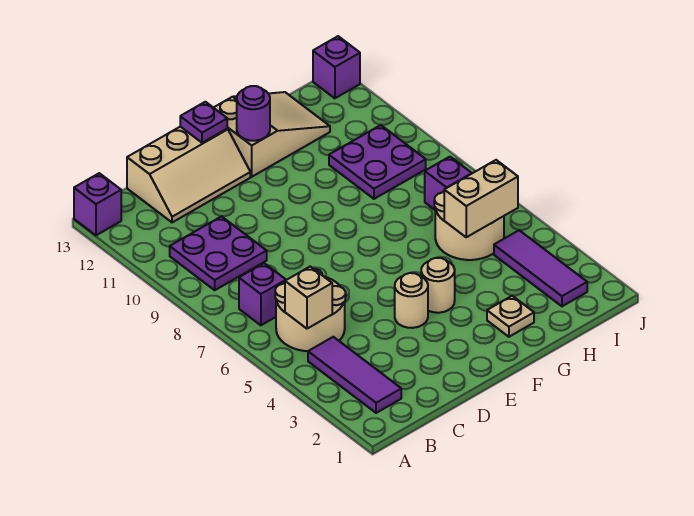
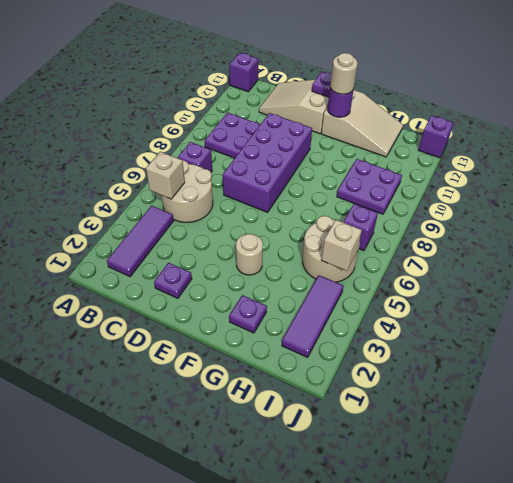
tan slope C12:E13 level 1 top 13 -> tan slope C12:E13 level 1 top E
none -> purple plate D2 level 1
none -> purple brick D7:E10 level 1
tan round brick E4 level 1 -> tan round brick F12 level 3
tan plate G2 level 1 -> purple plate G2 level 1
tan brick H5:I5 level 2 -> tan brick I5 level 2

